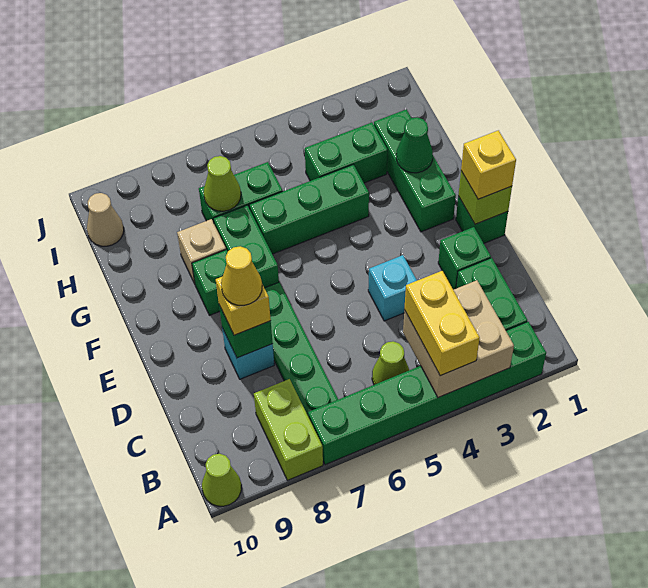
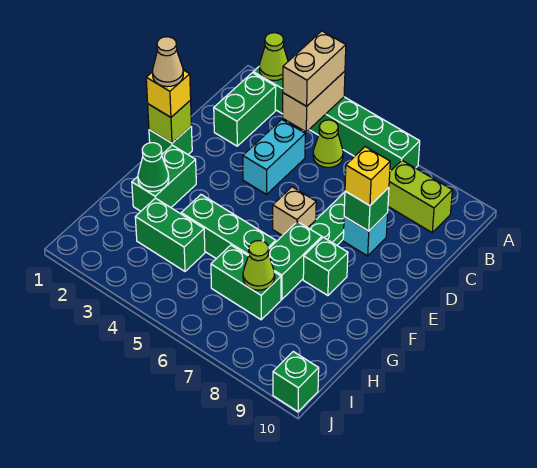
tan brick A3:B4 level 2 -> tan brick A4:B4 level 2
yellow brick A4:B4 level 3 -> tan brick A4:B4 level 3
lime brick A8:B8 level 1 -> lime brick B8:B9 level 1
lime cone A10 level 1 -> lime cone A2 level 2
green brick D2 level 1 -> green brick J10 level 1
cyan brick D4 level 1 -> cyan brick C4:D4 level 1
yellow cone D8 level 4 -> none
green brick F2:H2 level 1 -> green brick F2:G2 level 1
tan brick G8 level 1 -> tan brick E6 level 1
tan cone I10 level 1 -> tan cone E1 level 4

